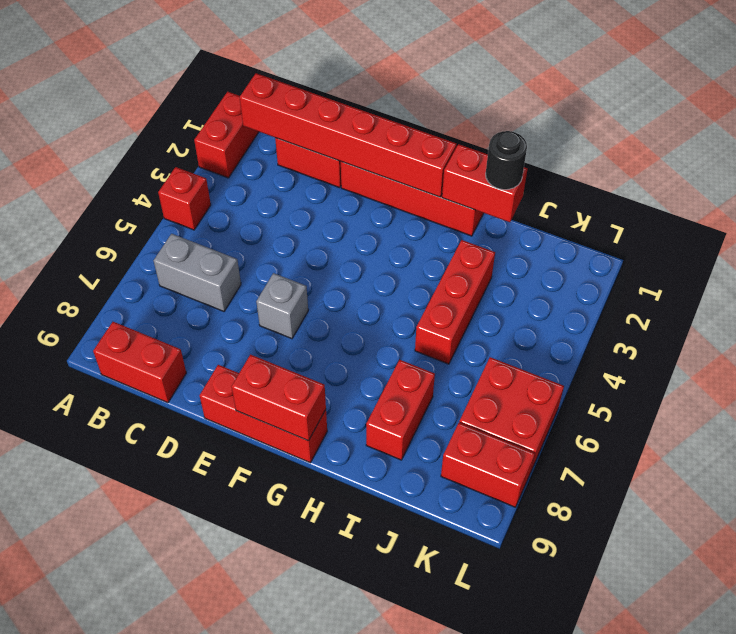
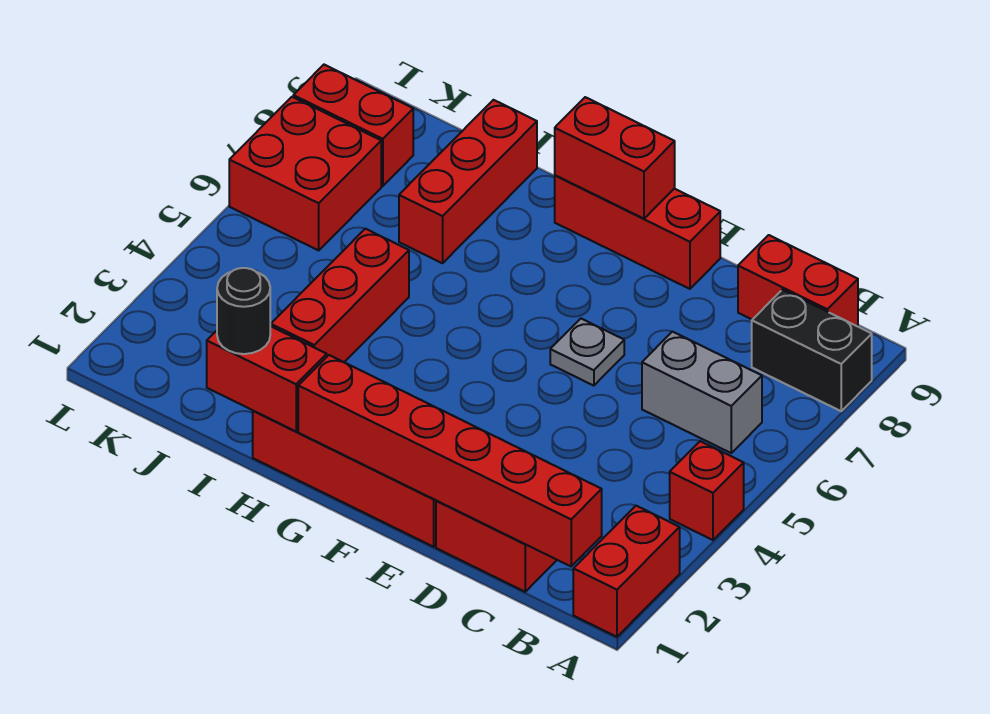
none -> black brick A8:B8 level 1
grey brick E6 level 1 -> grey plate E6 level 1
red brick I7:I8 level 1 -> red brick I7:I9 level 1

